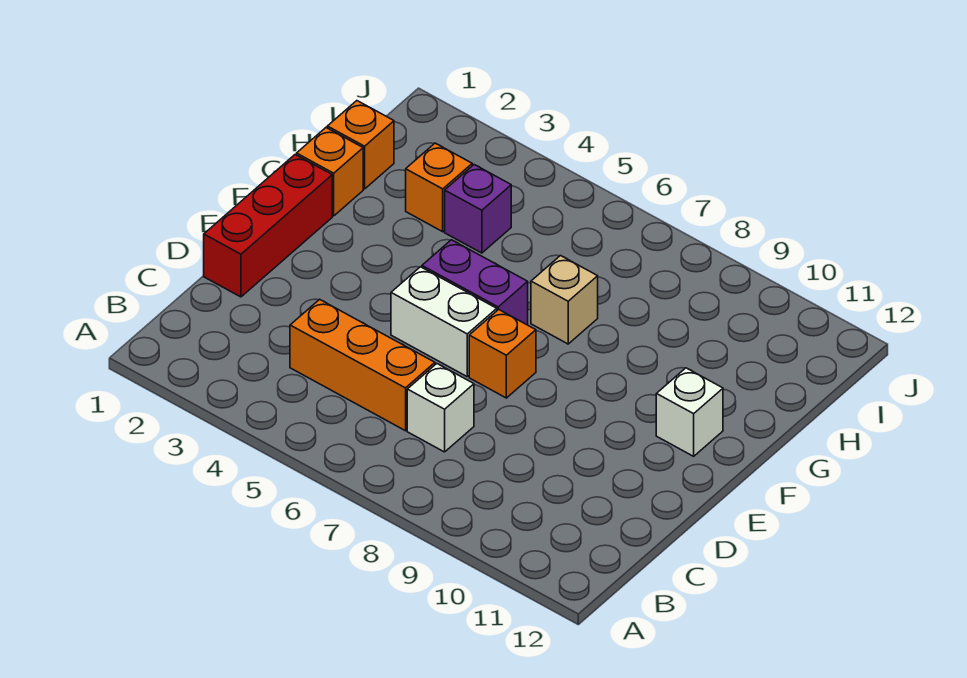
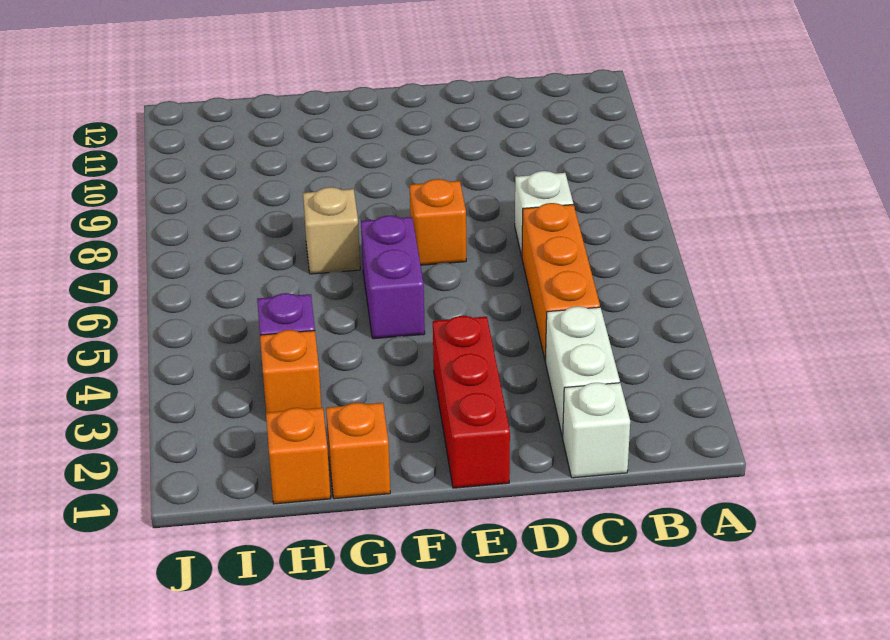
red brick D1:F1 level 1 -> red brick E1:E3 level 1
white brick E5:E6 level 1 -> white brick C2:C3 level 1
white brick F11 level 1 -> white brick C1 level 1

